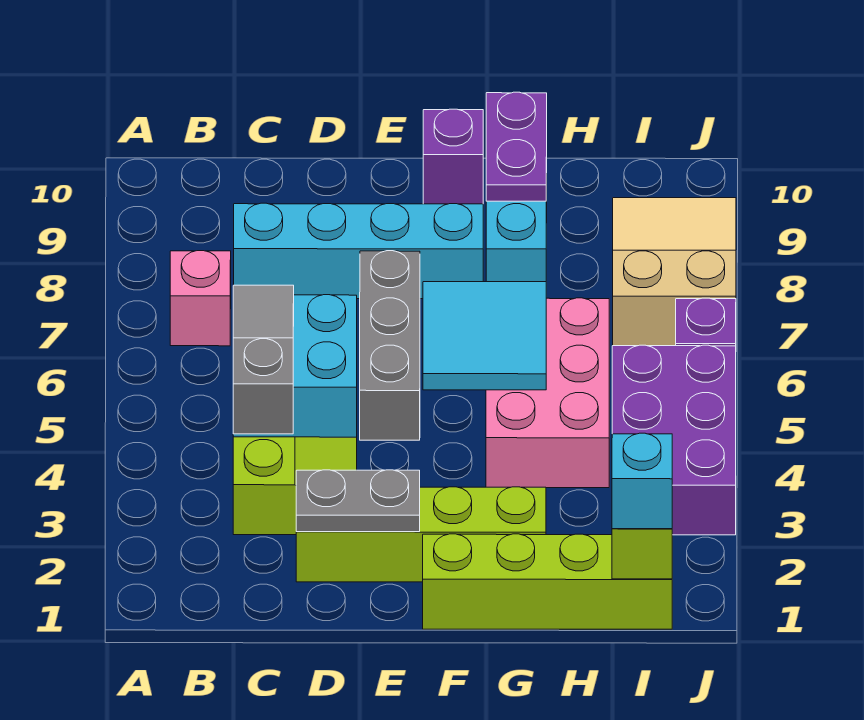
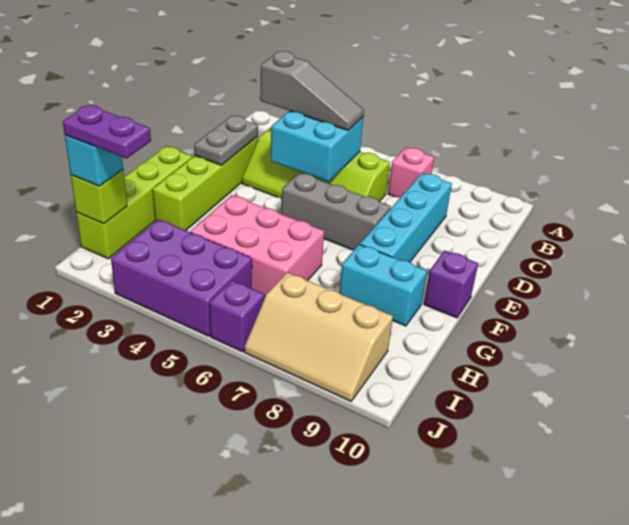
cyan tile F5:G6 level 2 -> none
purple plate G9:G10 level 2 -> purple plate I1:I2 level 4
tan slope I7:J9 level 1 top 7 -> tan slope I7:J9 level 1 top I

